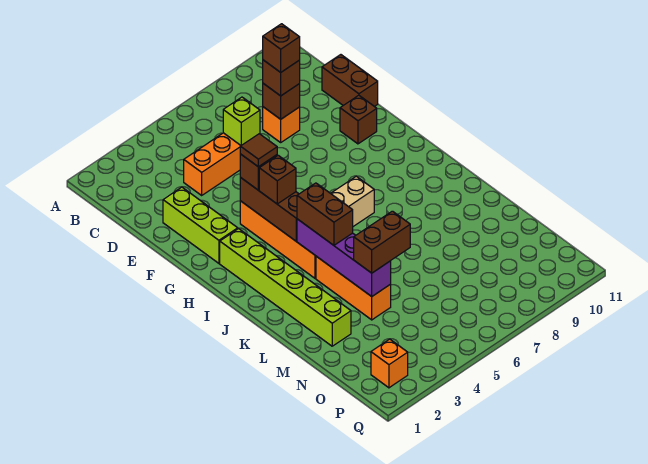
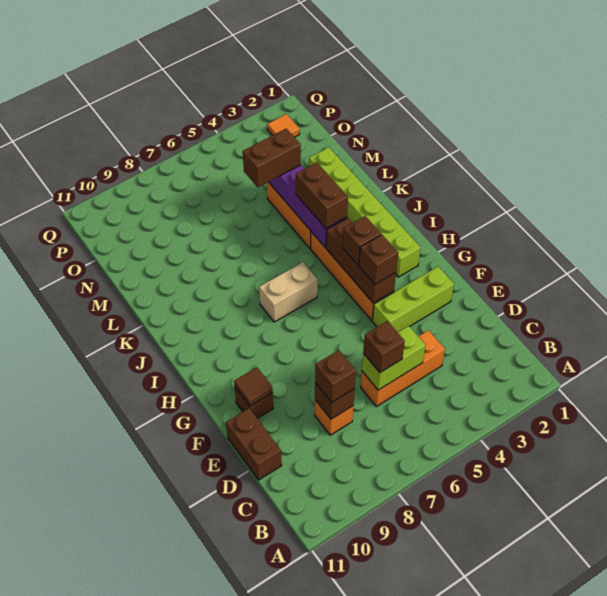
lime brick D6 level 2 -> lime brick D5:D6 level 2
brown brick D8 level 4 -> brown brick D6 level 3
lime brick E2:G2 level 1 -> lime brick F2:F4 level 1
brown tile G4 level 4 -> brown tile F10 level 2
orange brick P2 level 1 -> orange tile P2 level 1

